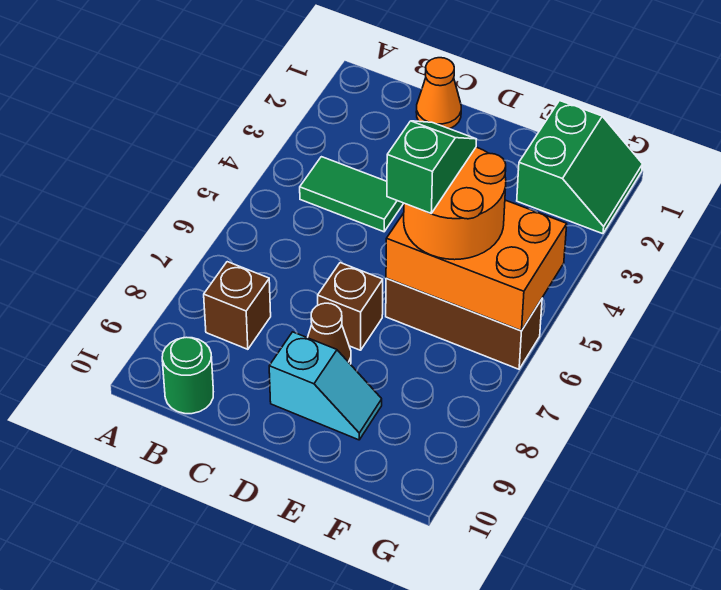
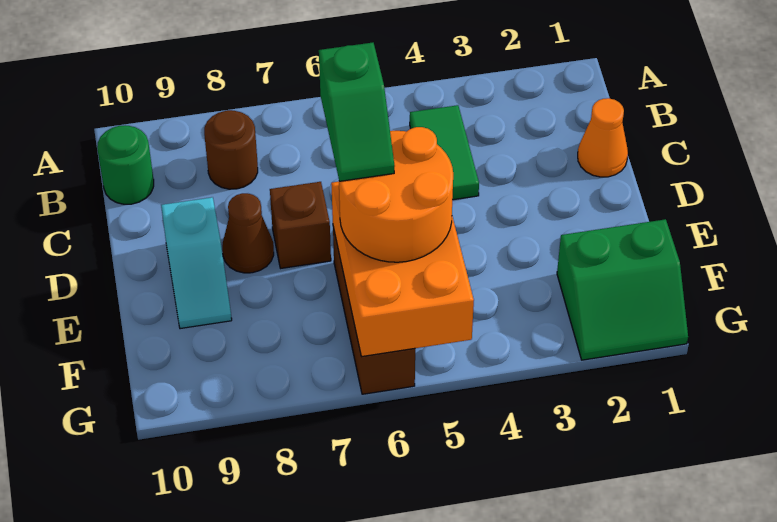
brown brick B8 level 1 -> brown round brick B8 level 1
green slope E5:E6 level 4 top 6 -> green slope D6:E6 level 4 top D

